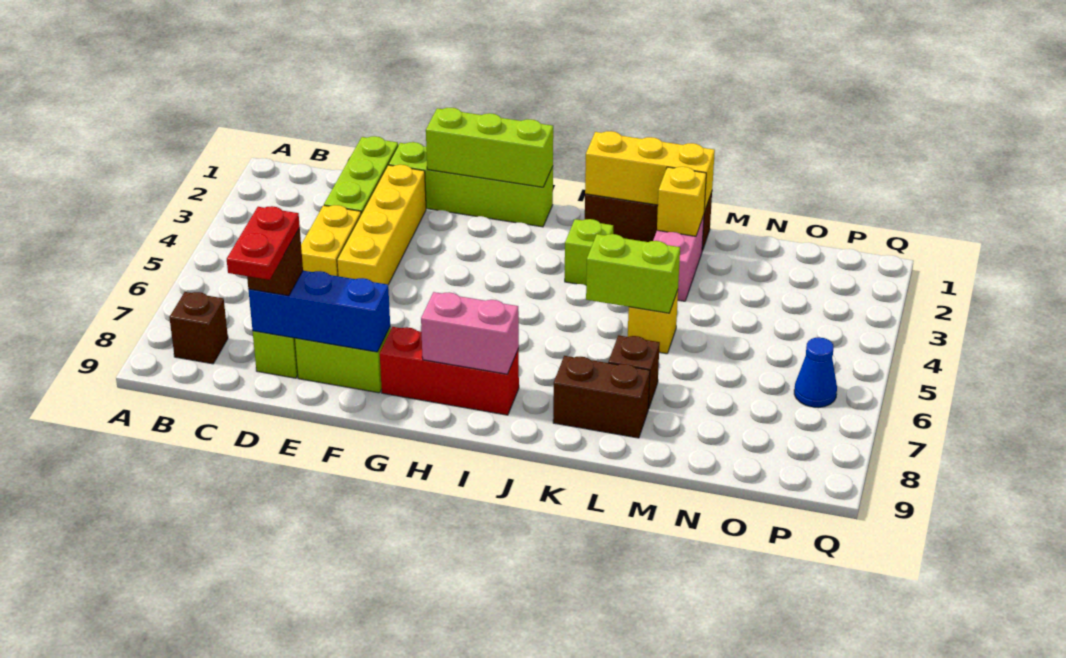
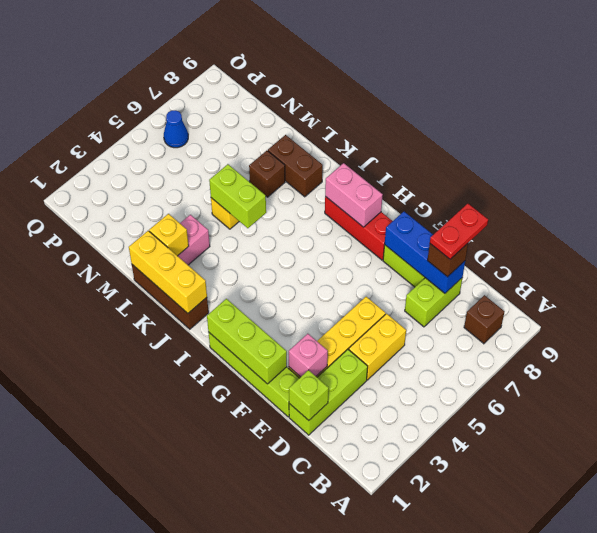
none -> pink brick E2 level 2
lime brick J3 level 1 -> lime brick D1 level 2

